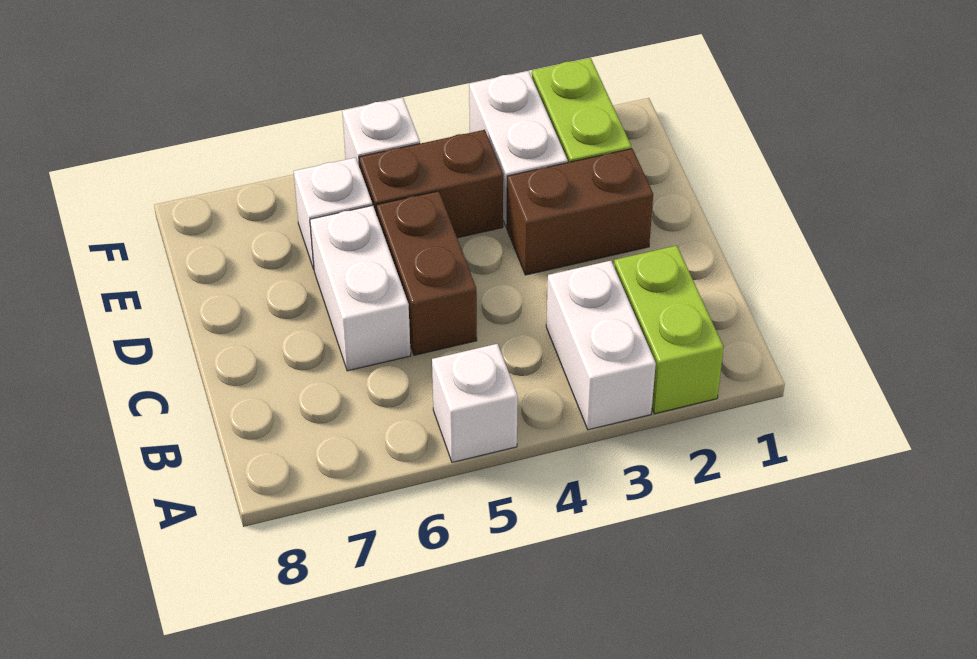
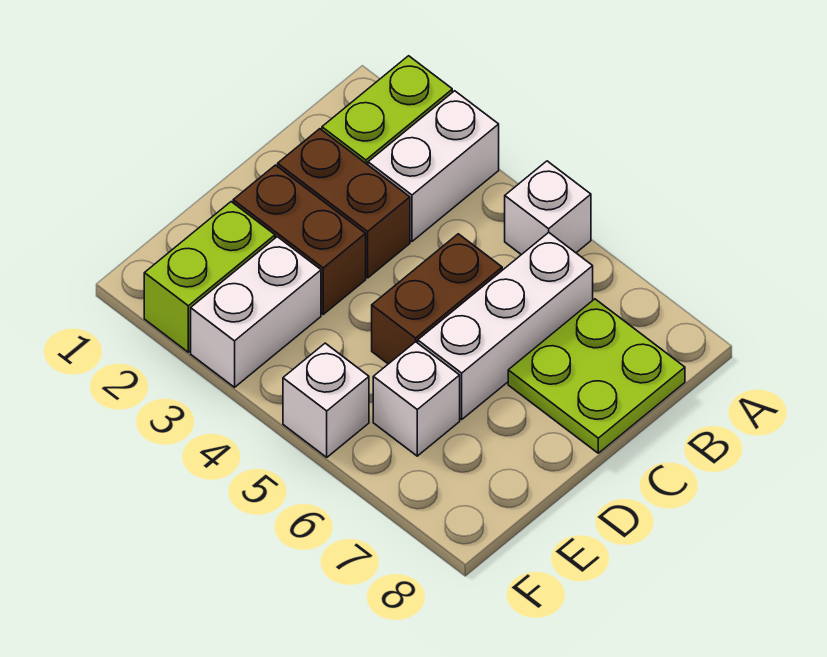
none -> lime plate B7:C8 level 1
white brick C6:D6 level 1 -> white brick B6:D6 level 1
brown brick E4:E5 level 1 -> brown brick C2:C3 level 1

